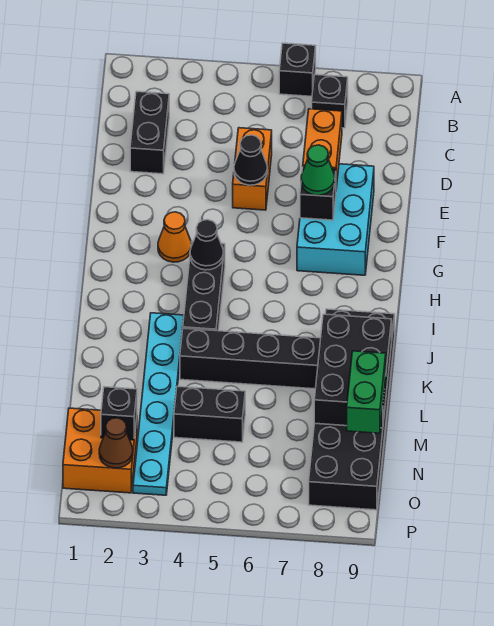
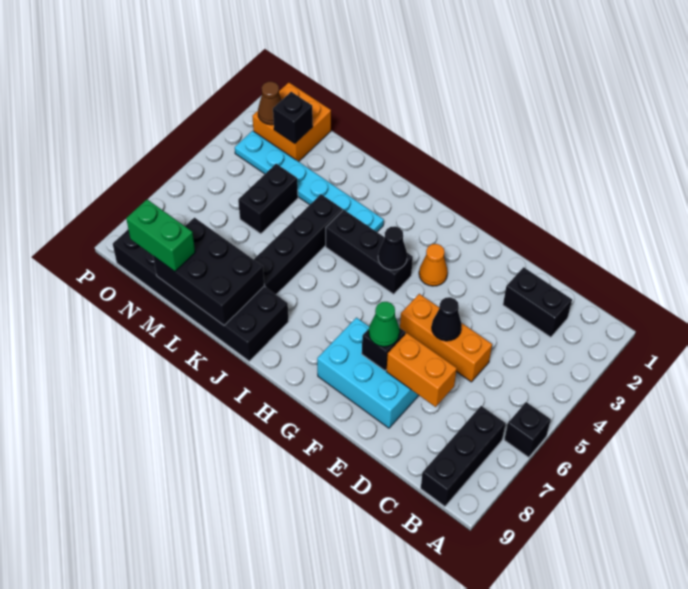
black brick B7 level 1 -> black brick B7:B9 level 1
orange brick D5:E5 level 1 -> orange brick D5:F5 level 1

